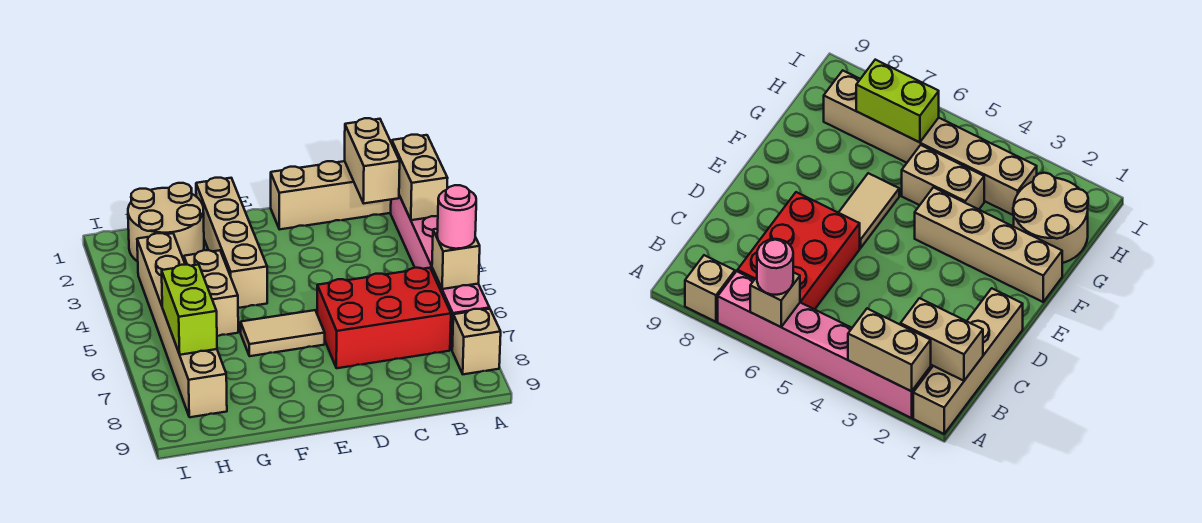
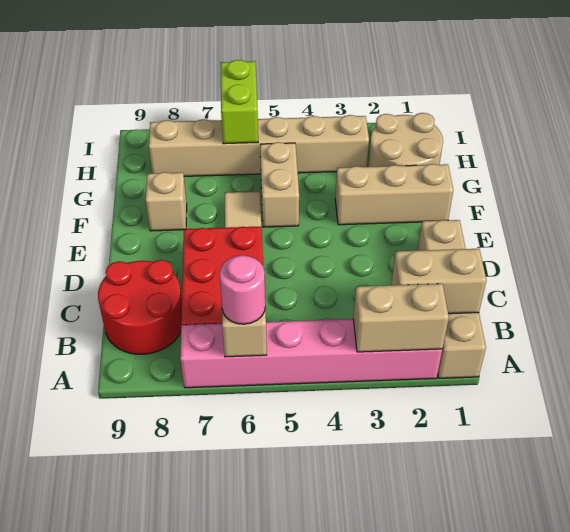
tan brick A8 level 1 -> tan brick F8 level 1
none -> red round brick B8:C9 level 1
tan brick F1:F4 level 1 -> tan brick F1:F3 level 1
tan brick G4:G5 level 1 -> tan brick F5:G5 level 1
lime brick H6:H7 level 2 -> lime brick H6:I6 level 2

